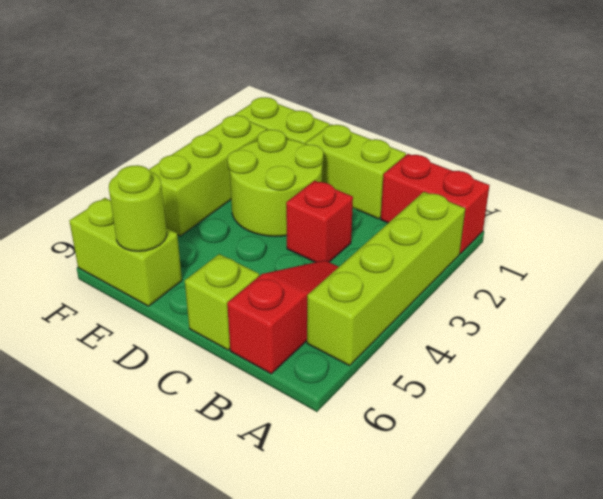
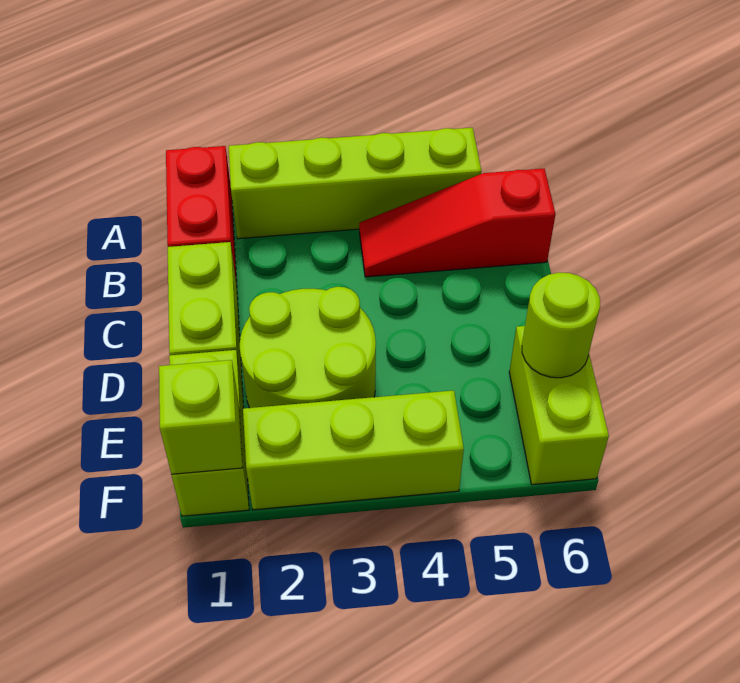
red brick C3 level 1 -> none
lime brick C6 level 1 -> lime brick F1 level 2

